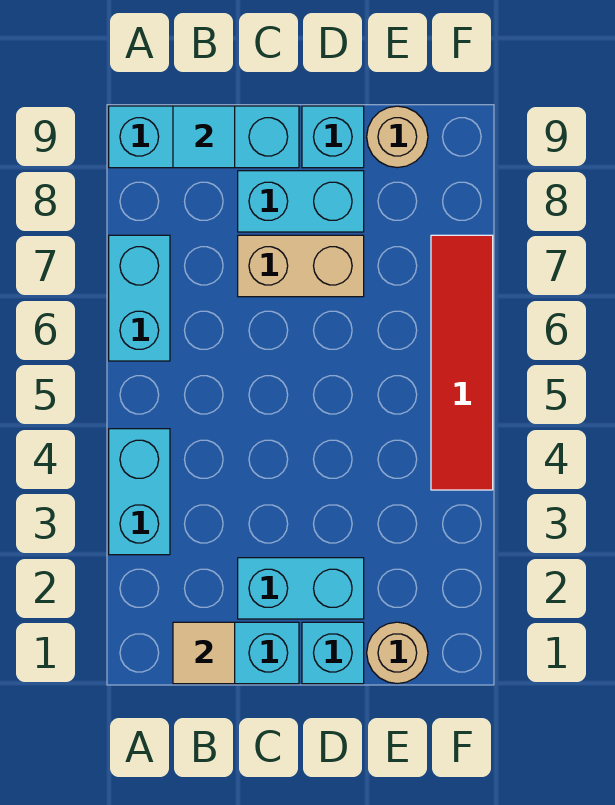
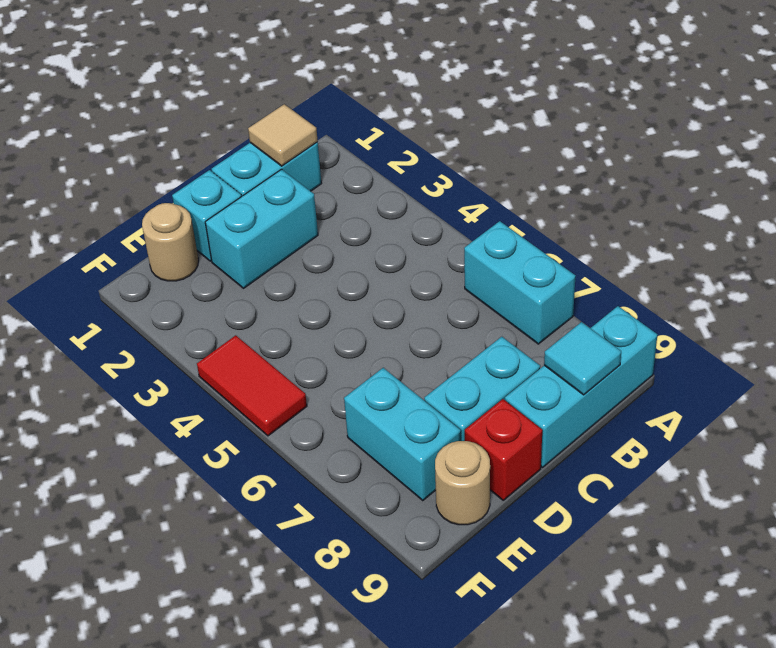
cyan brick A3:A4 level 1 -> cyan brick E7:E8 level 1
tan brick C7:D7 level 1 -> none
cyan brick D9 level 1 -> red brick D9 level 1
red tile F4:F7 level 1 -> red tile F4:F5 level 1

